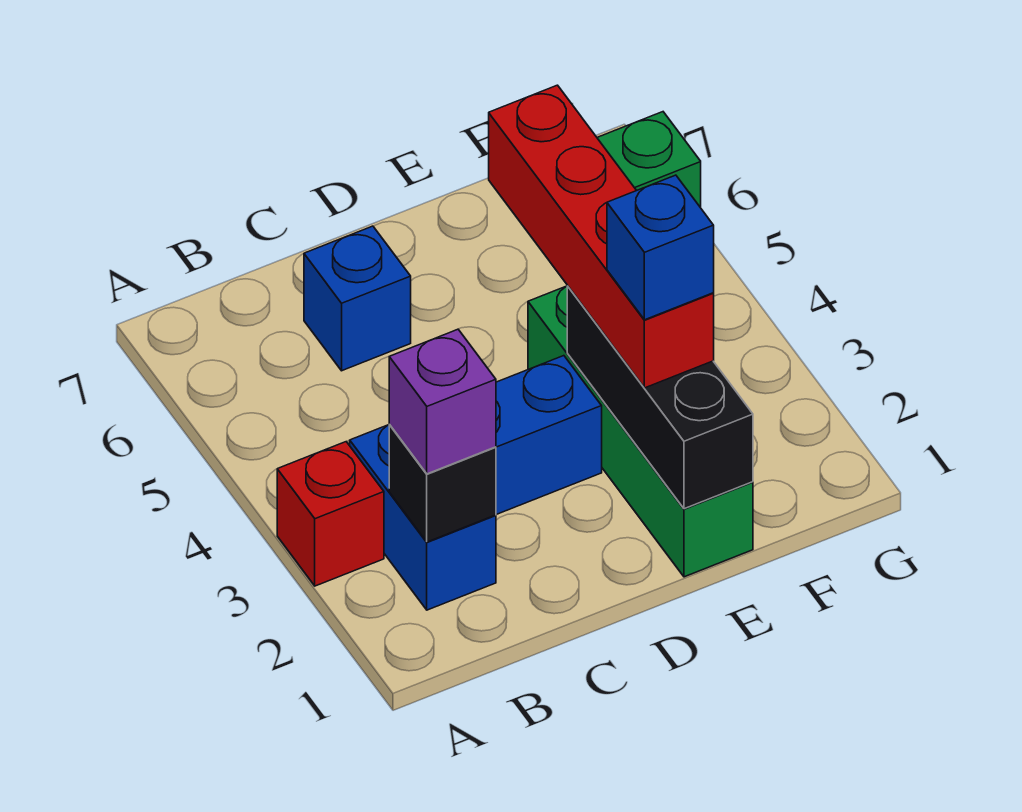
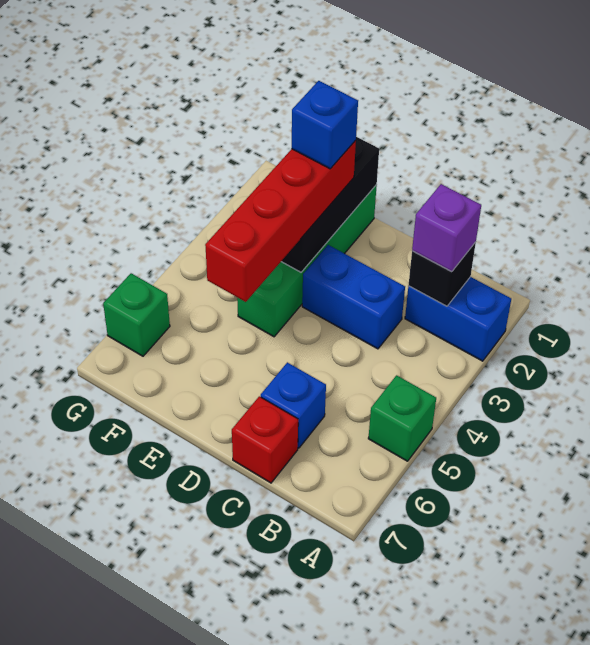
red brick A3 level 1 -> red brick C7 level 1
none -> green brick A5 level 1
blue brick B2:B3 level 1 -> blue brick A2:B2 level 1

